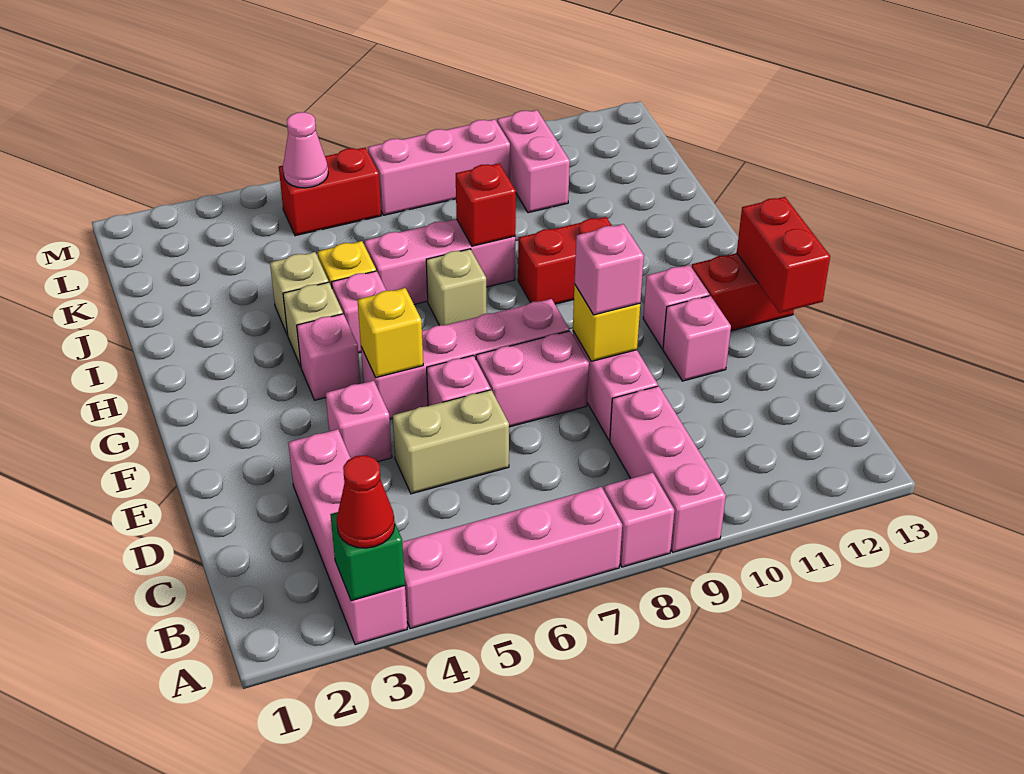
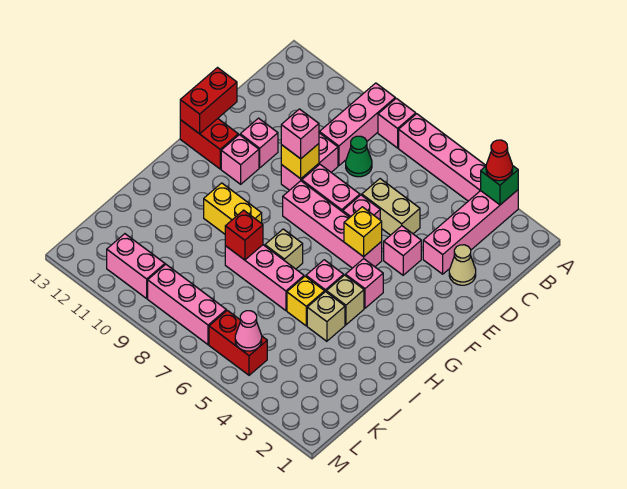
none -> green cone C8 level 1
none -> tan cone D2 level 1
red brick H9:H10 level 1 -> yellow brick H9:H10 level 1
pink brick K10:L10 level 1 -> pink brick L10:L11 level 1

